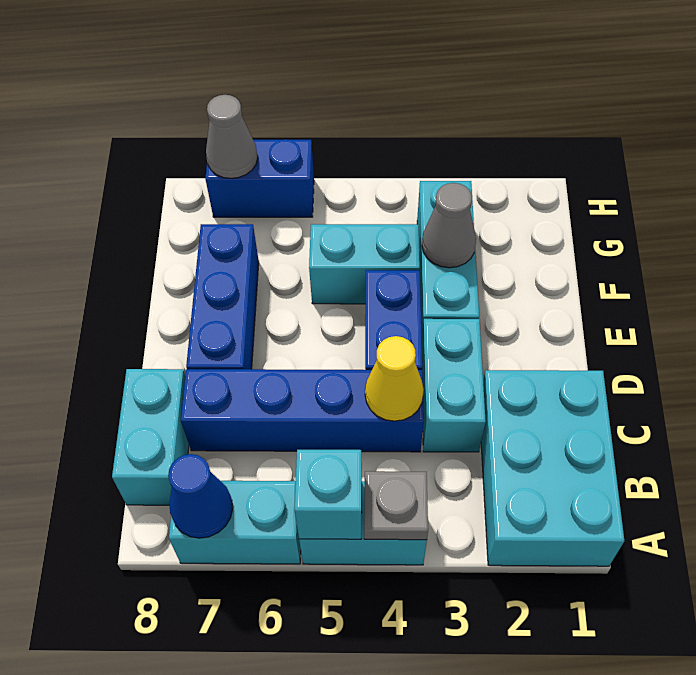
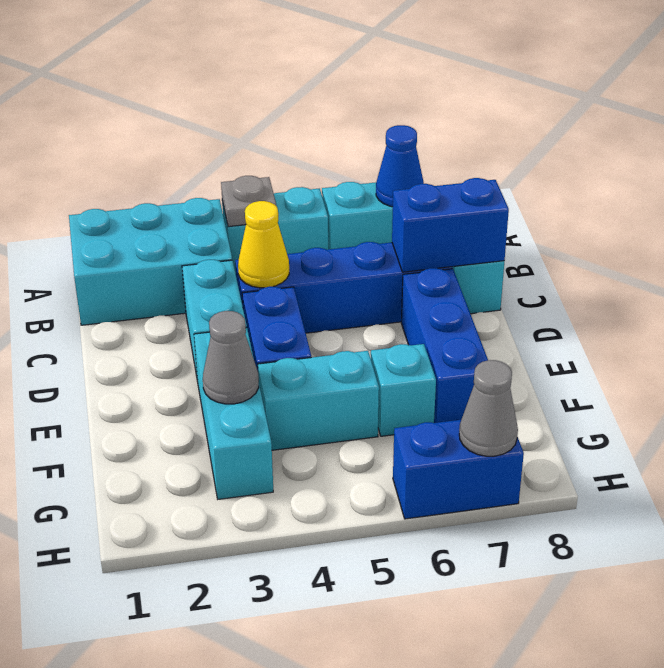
cyan brick A1:C2 level 1 -> cyan brick A1:B3 level 1
cyan brick A5 level 2 -> cyan brick F6 level 1
none -> blue brick C7:C8 level 2

